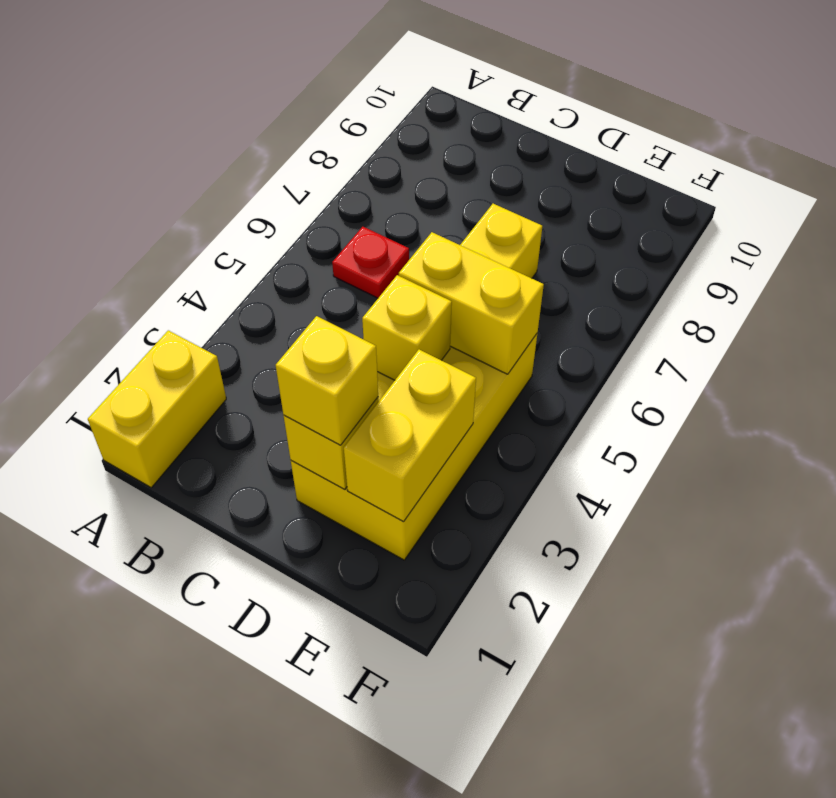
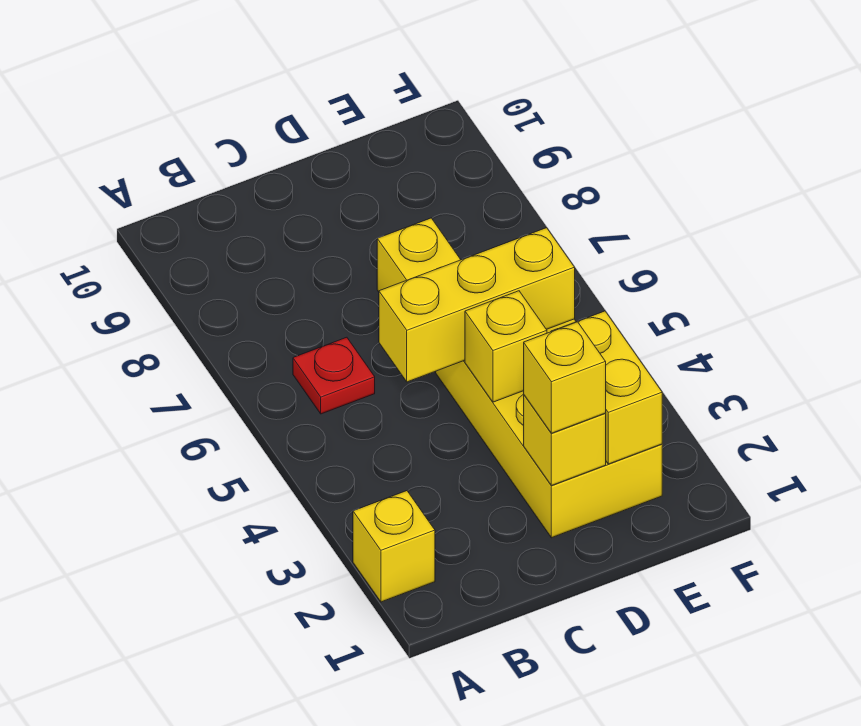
yellow brick A1:A2 level 1 -> yellow brick A2 level 1
yellow brick D5:E5 level 2 -> yellow brick C5:E5 level 2

